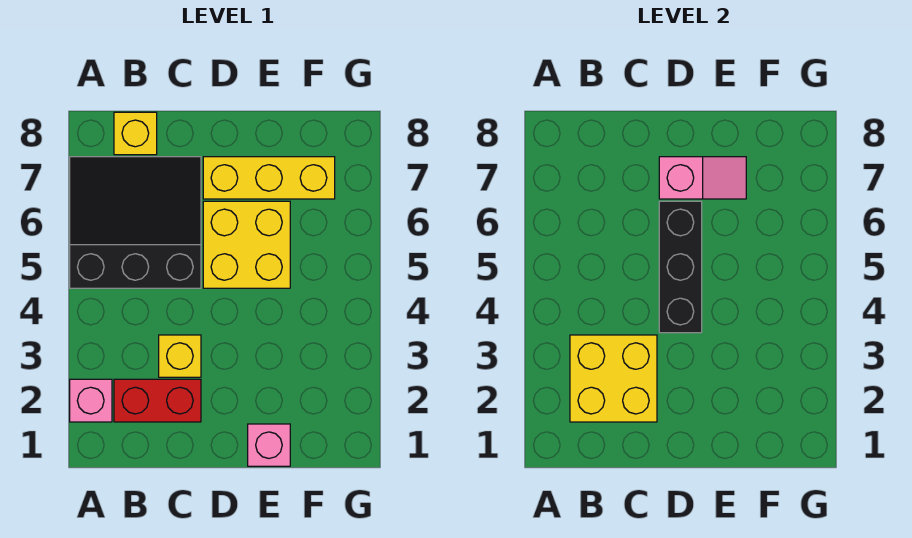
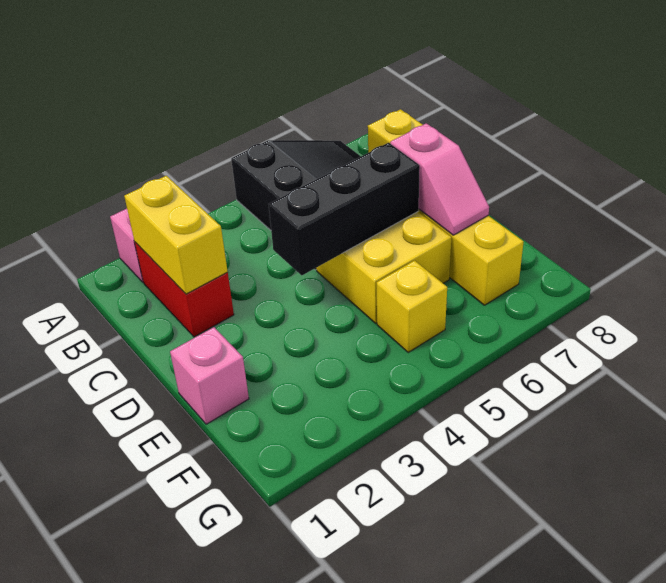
yellow brick B2:C3 level 2 -> yellow brick B2:C2 level 2
yellow brick C3 level 1 -> yellow brick F5 level 1

